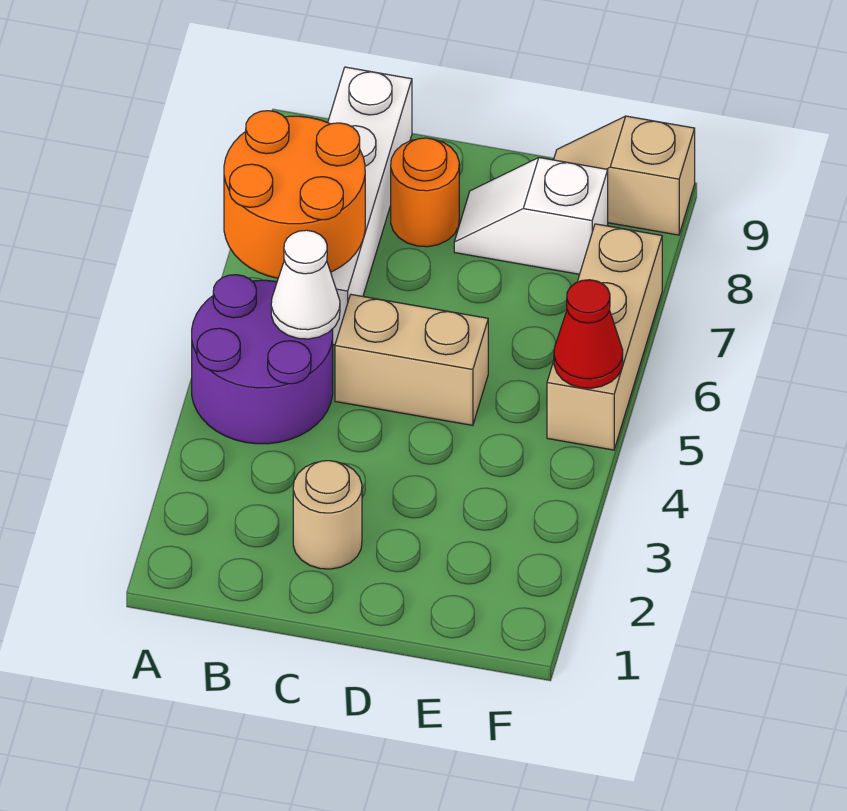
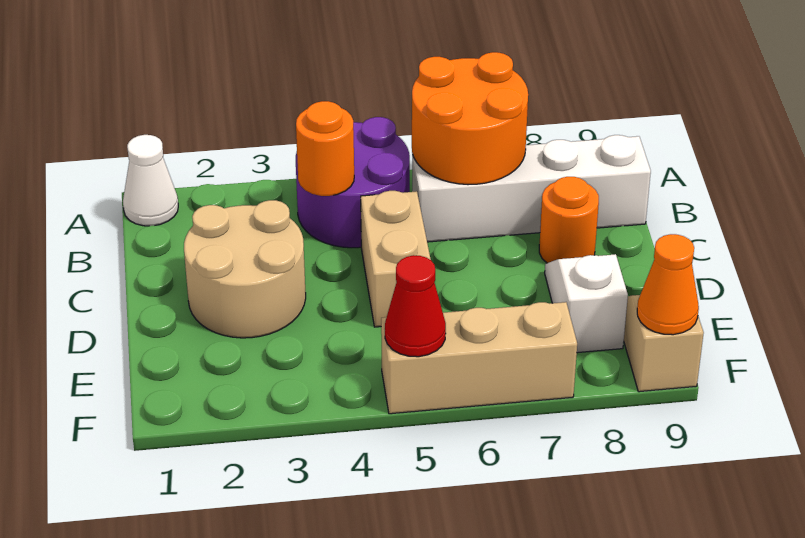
none -> orange round brick B4 level 2
white cone B5 level 2 -> white cone A1 level 1
tan round brick C2 level 1 -> tan round brick C2:D3 level 1
none -> orange cone F9 level 2

